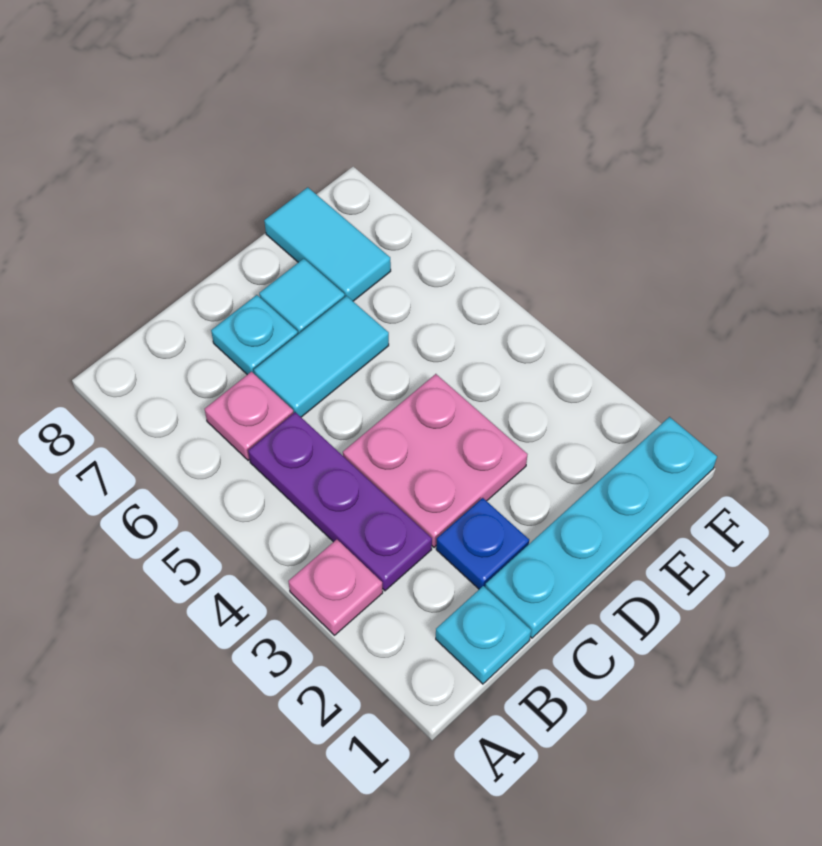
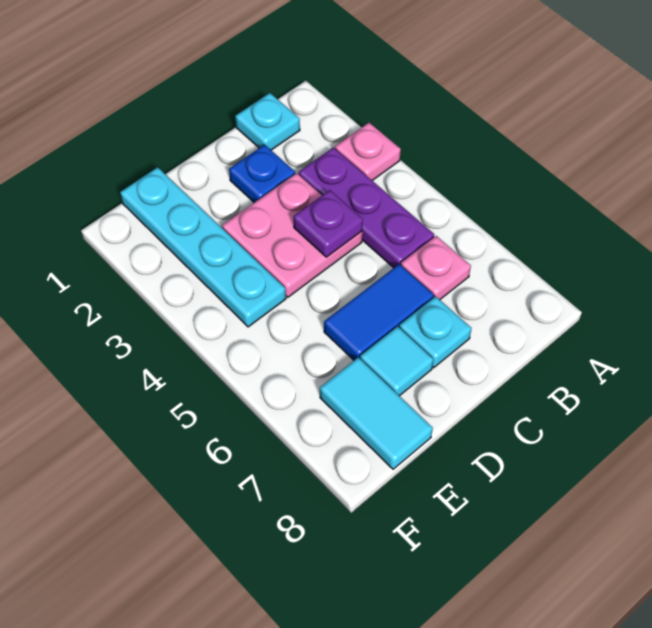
cyan plate C1:F1 level 1 -> cyan plate E1:E4 level 1
none -> purple plate C4 level 2
cyan tile C6:D6 level 1 -> blue tile C6:D6 level 1

